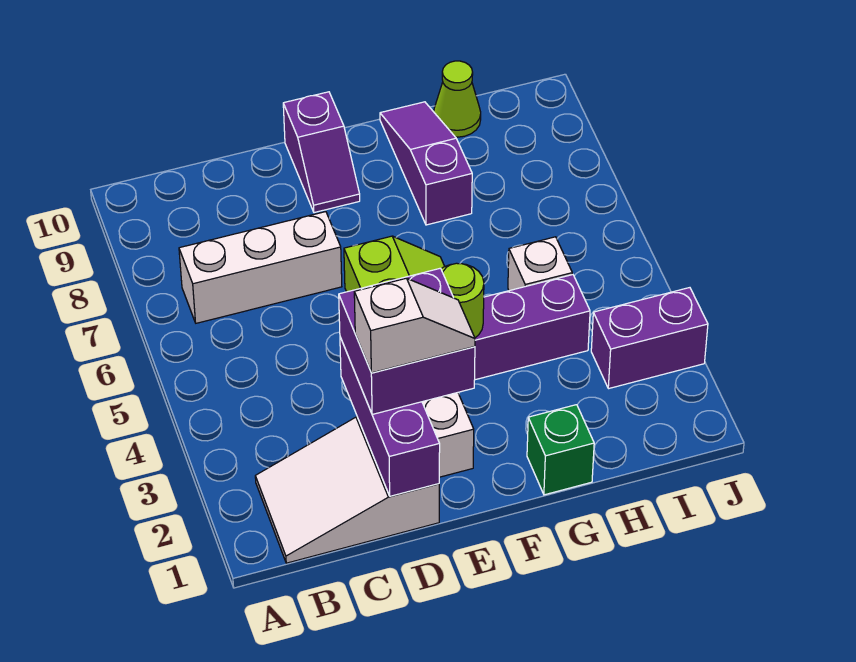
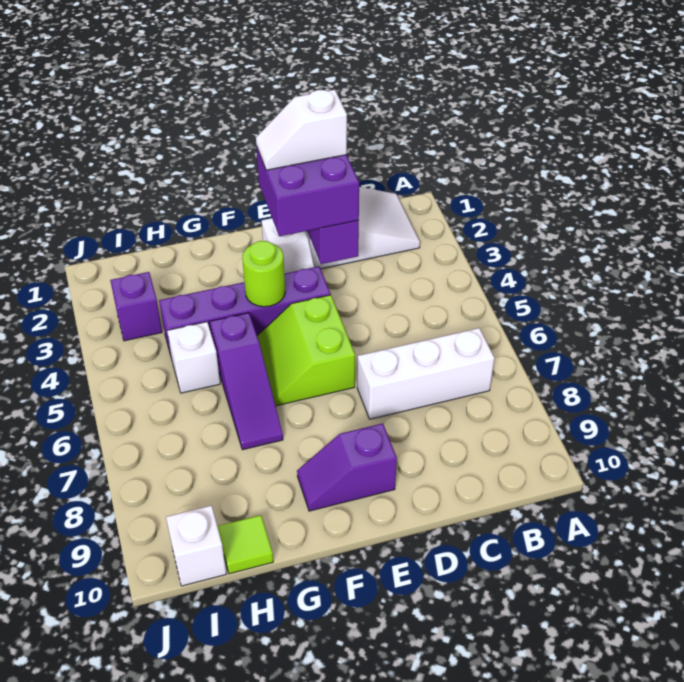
purple slope E9:E10 level 1 top 10 -> purple slope E9:F9 level 1 top E
green brick G1 level 1 -> none
purple slope G8:G10 level 1 top 8 -> purple slope G5:G7 level 1 top 5
lime cone H10 level 1 -> lime tile H10 level 1
purple brick I3:J3 level 1 -> purple brick I3 level 1
none -> white brick I10 level 1

